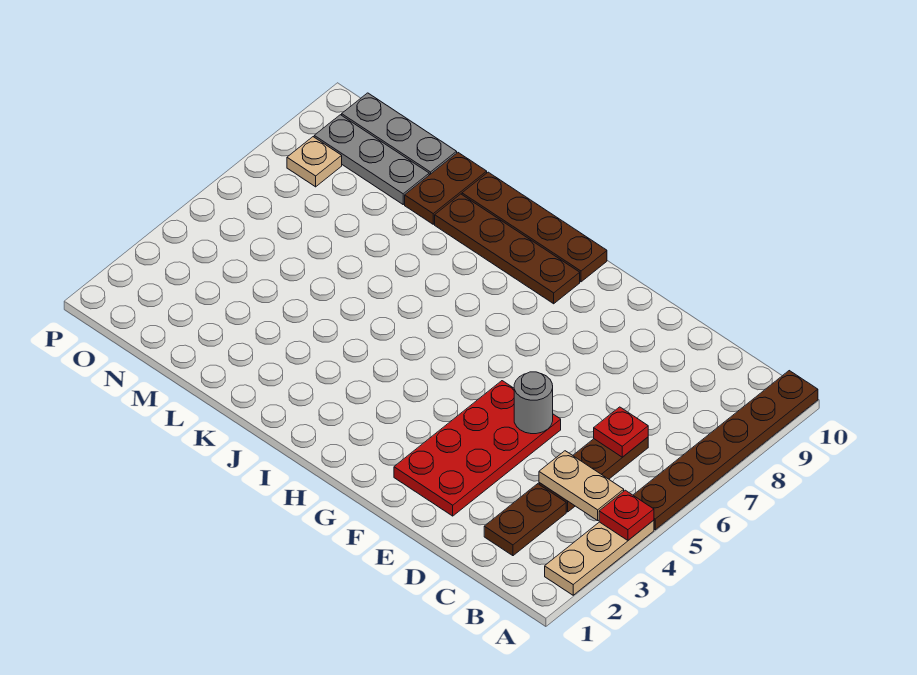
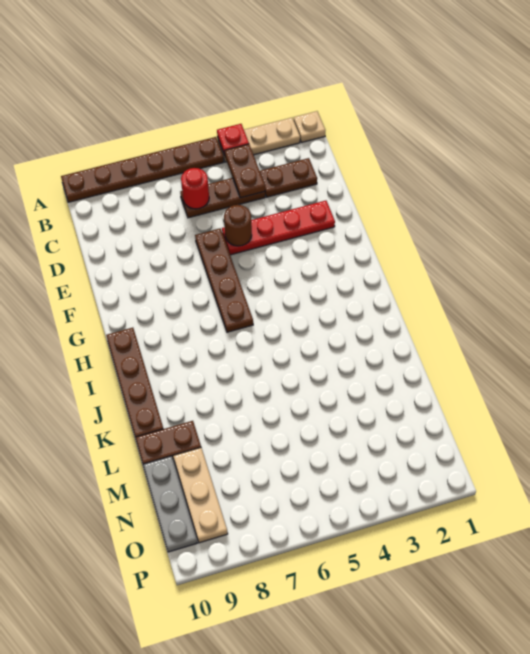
tan plate B4:C4 level 2 -> brown plate B4:C4 level 2
red plate C6 level 2 -> red round brick C6 level 2
red plate E2:F5 level 1 -> red plate E2:E5 level 1
grey round brick E5 level 2 -> brown round brick E5 level 2
brown plate H9:K9 level 1 -> brown plate E6:H6 level 1
grey plate M9:O9 level 1 -> tan plate M9:O9 level 1
tan plate O8 level 1 -> tan plate A1 level 1

